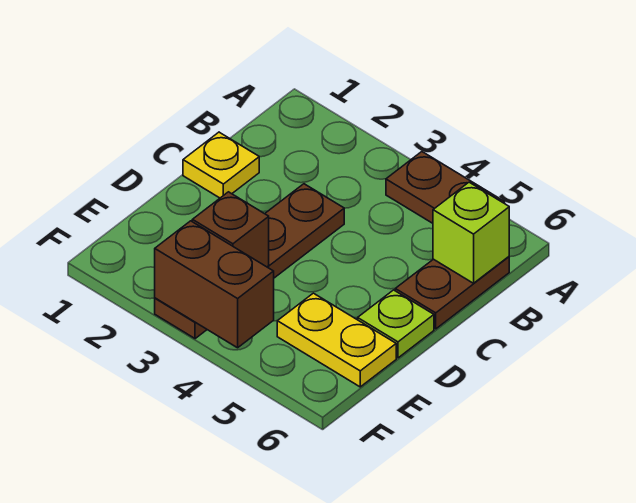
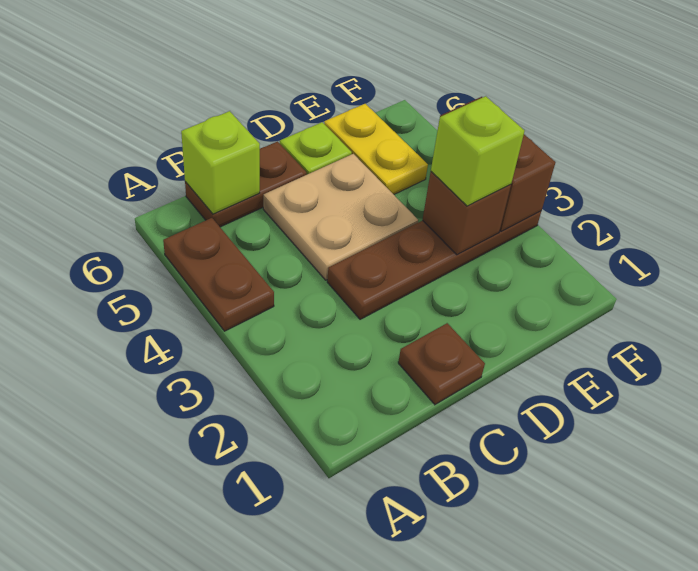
yellow plate C1 level 1 -> brown plate C1 level 1
none -> tan plate C4:D5 level 1
none -> lime brick E3 level 3

